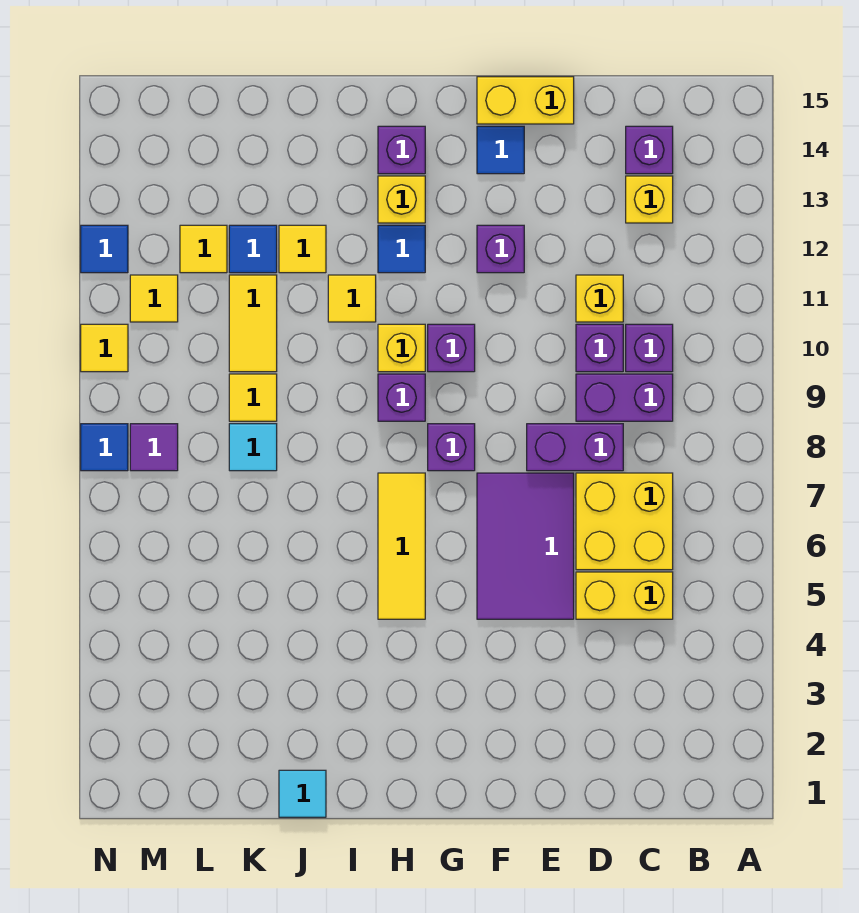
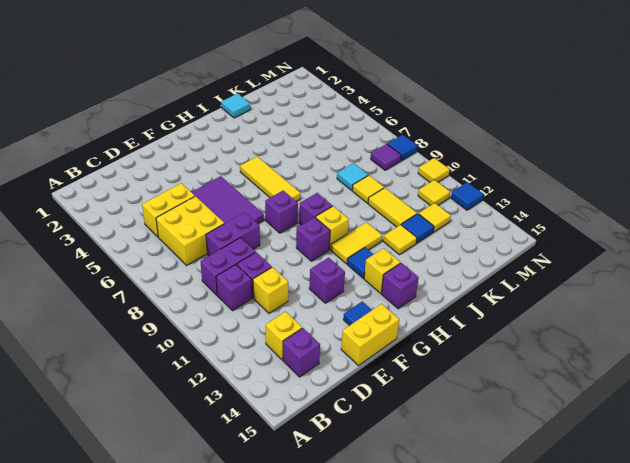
yellow tile I11 level 1 -> yellow tile H11:I11 level 1

